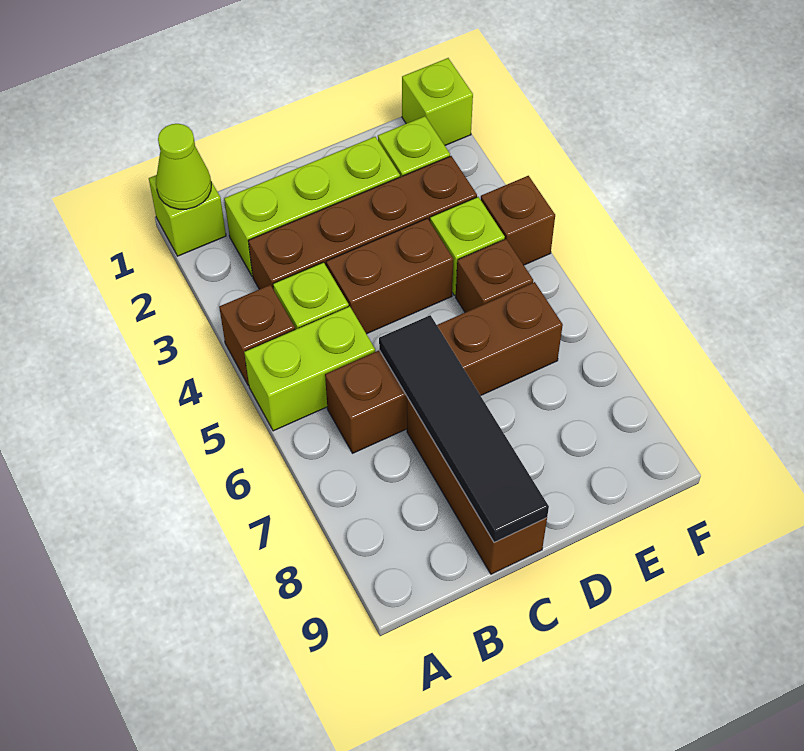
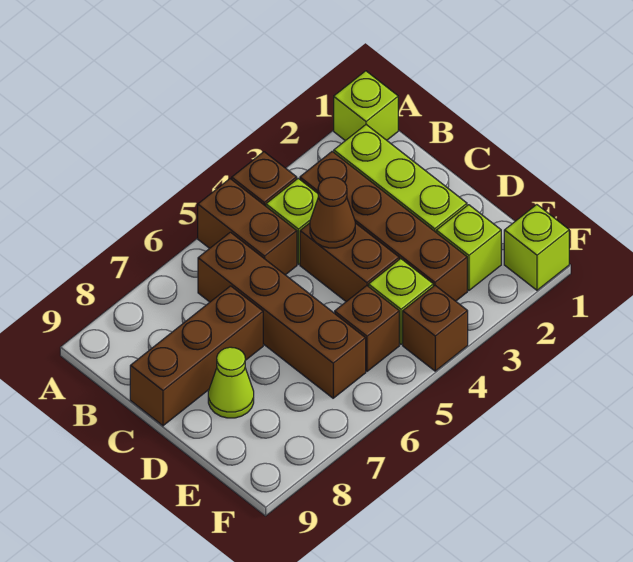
lime cone A1 level 2 -> lime cone D8 level 1
lime brick A5:B5 level 1 -> brown brick A5:B5 level 1
none -> brown cone C4 level 2
black tile C6:C9 level 2 -> none

